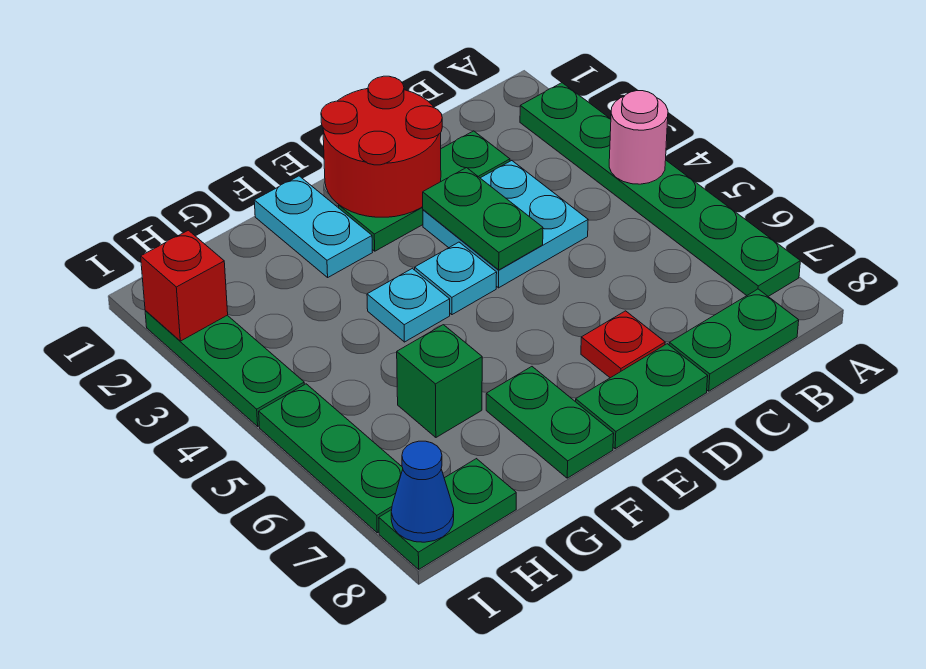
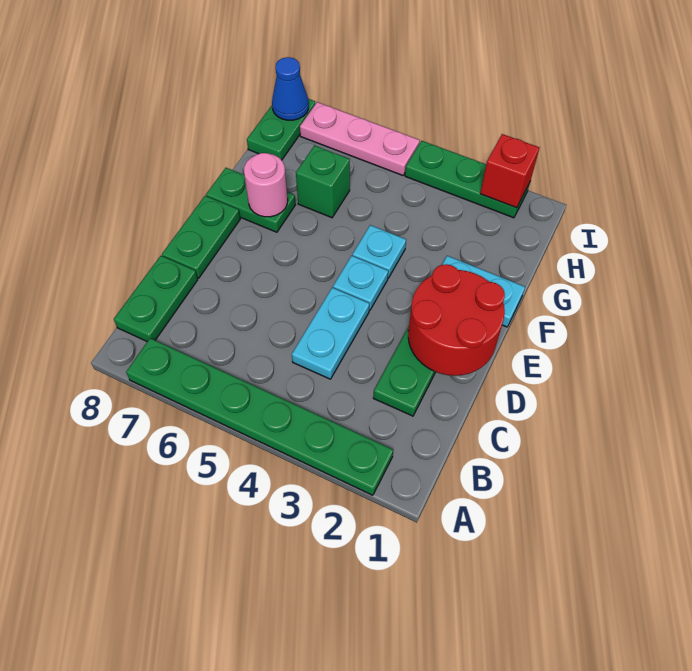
pink round brick A4 level 2 -> pink round brick F7 level 2
cyan plate C3:D4 level 1 -> cyan plate C4:D4 level 1
green plate D3:D4 level 2 -> none
red plate D7 level 1 -> none
green plate I5:I7 level 1 -> pink plate I5:I7 level 1

